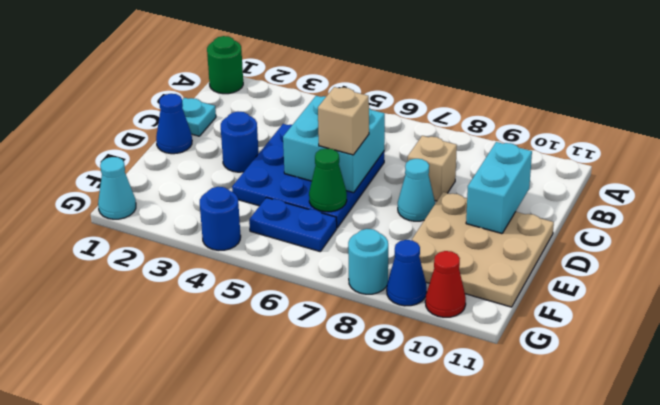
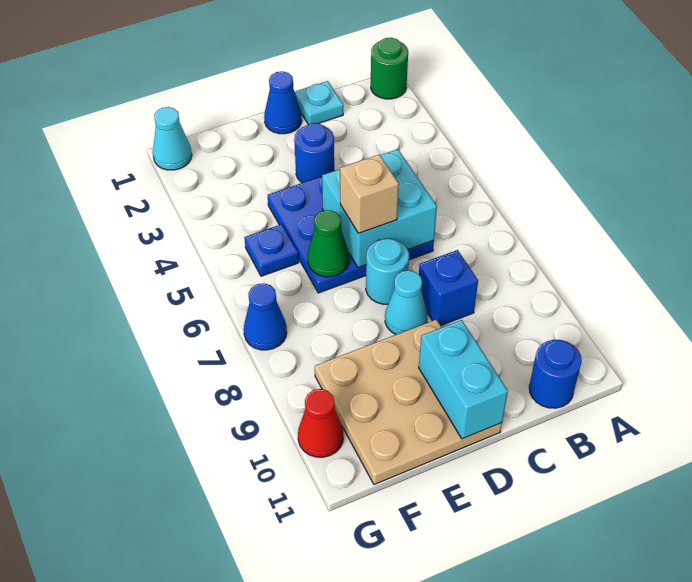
tan brick C8 level 1 -> blue brick C8 level 1
cyan brick C10:D10 level 2 -> cyan brick D10:D11 level 2
blue plate F5:F6 level 1 -> blue plate F5 level 1
blue round brick G4 level 1 -> blue round brick B11 level 1
cyan round brick G8 level 1 -> cyan round brick D7 level 1
blue cone G9 level 1 -> blue cone G7 level 1

